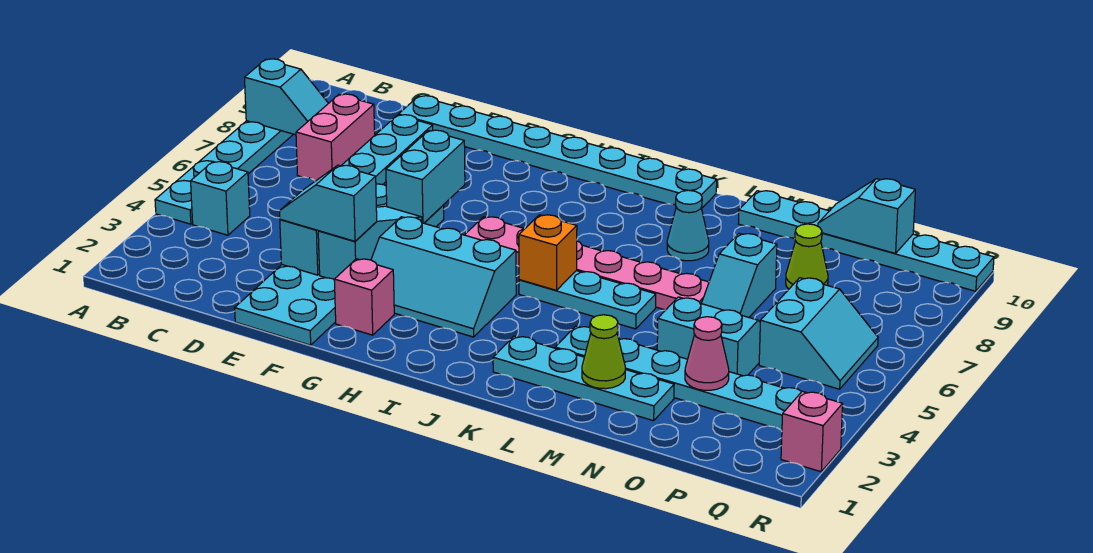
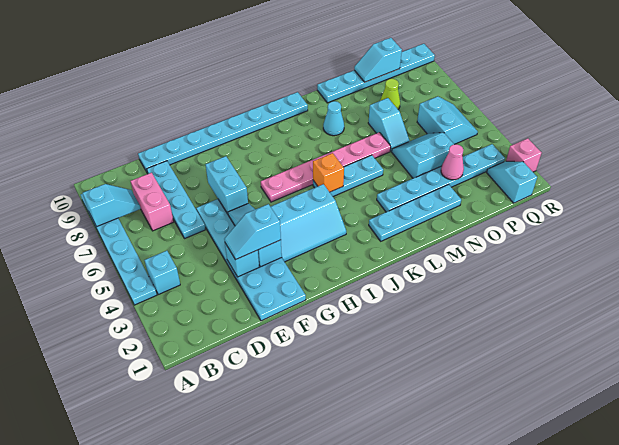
pink brick G2 level 1 -> none
lime cone M2 level 2 -> none
none -> cyan slope Q1:Q2 level 1 top 1

